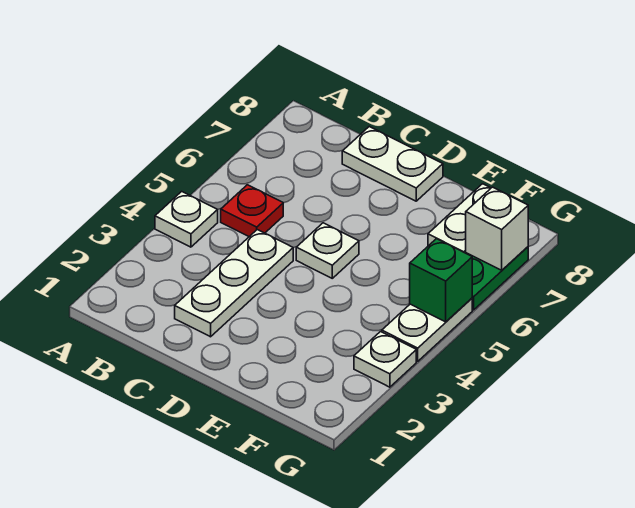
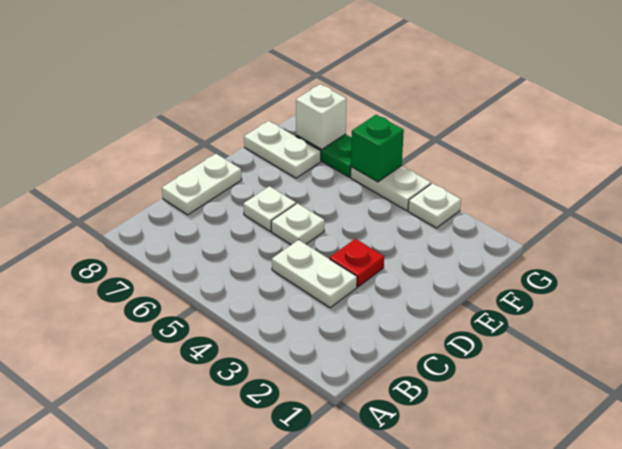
white plate A4 level 1 -> white plate D6 level 1
red plate B5 level 1 -> red plate D3 level 1
white plate C2:C4 level 1 -> white plate C3:C4 level 1

